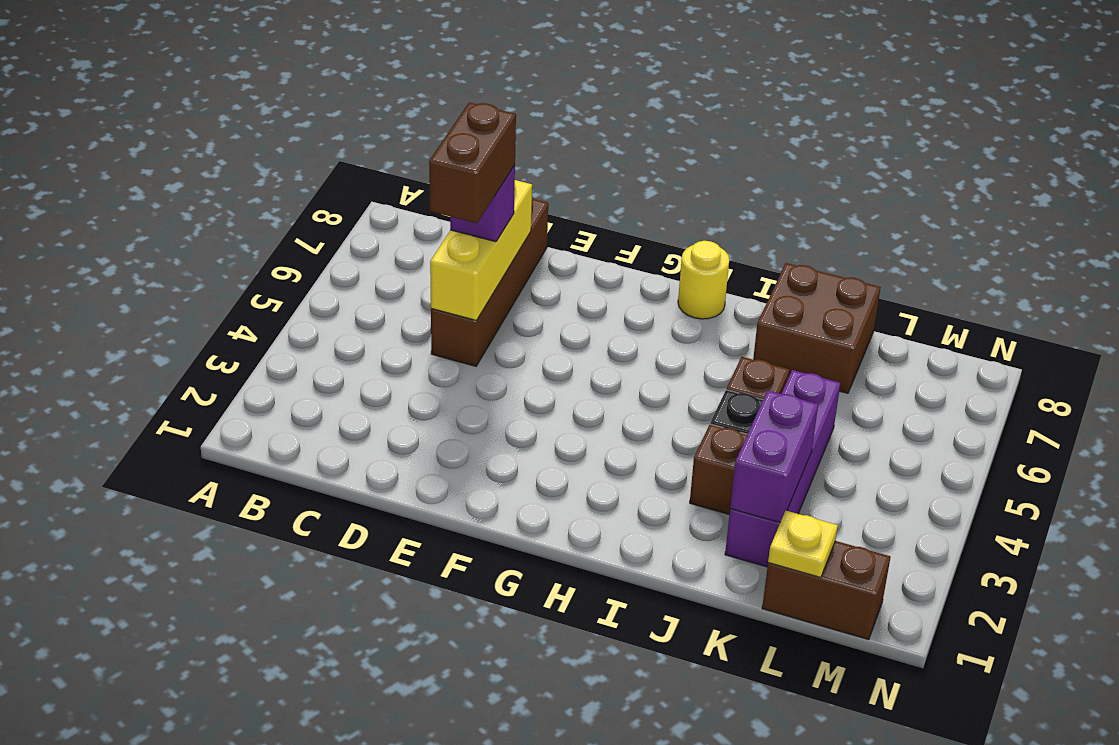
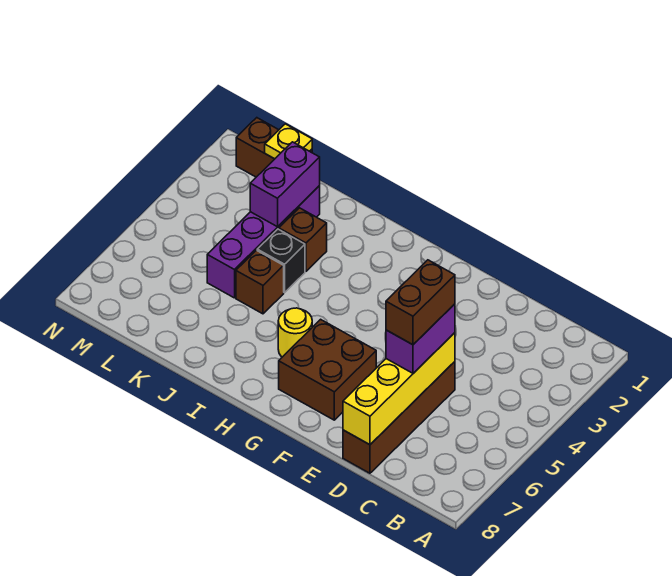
yellow brick D5:D7 level 2 -> yellow brick D5:D8 level 2
purple brick D6 level 3 -> purple brick D5:D6 level 3
yellow round brick H8 level 1 -> yellow round brick H6 level 1
brown brick J7:K8 level 1 -> brown brick F6:G7 level 1

